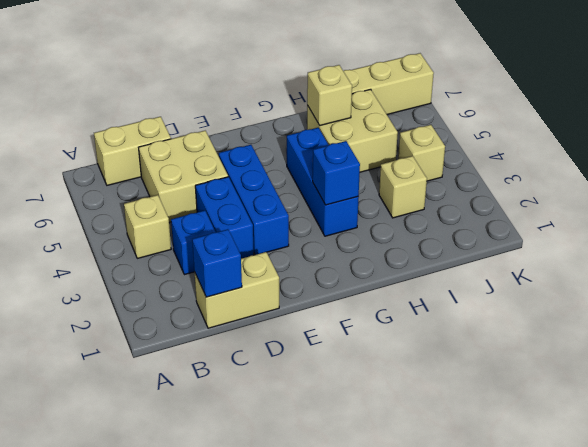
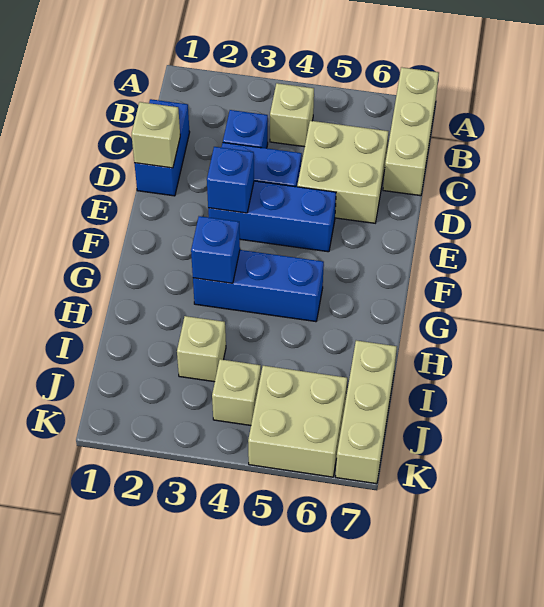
tan brick B7:C7 level 1 -> tan brick A7:C7 level 1
tan brick C1:D1 level 1 -> blue brick C1:D1 level 1
blue brick C1 level 2 -> blue brick E3 level 2
tan brick H5:I6 level 1 -> tan brick J5:K6 level 1
tan brick H6 level 2 -> tan brick D1 level 2

